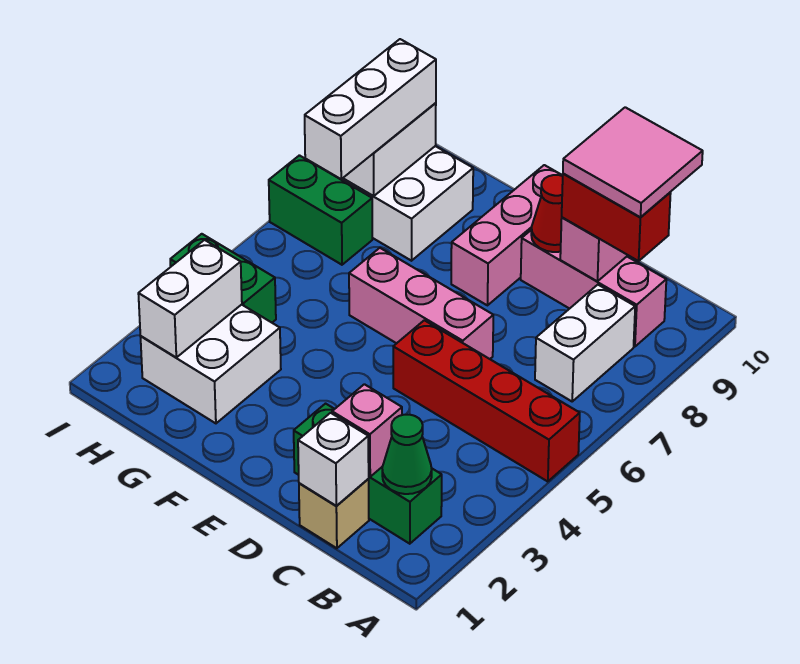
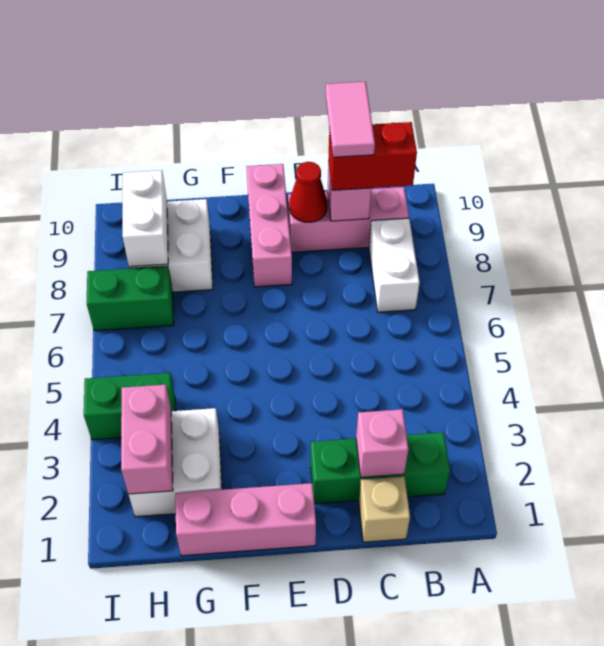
red brick A5:D5 level 1 -> none
green cone B2 level 2 -> none
pink tile B9:C10 level 4 -> pink tile C9:C10 level 4
white brick C1 level 2 -> none
pink brick D6:F6 level 1 -> pink brick E1:G1 level 1
white brick H2:H3 level 2 -> pink brick H2:H3 level 2
white brick H7:H9 level 3 -> none

